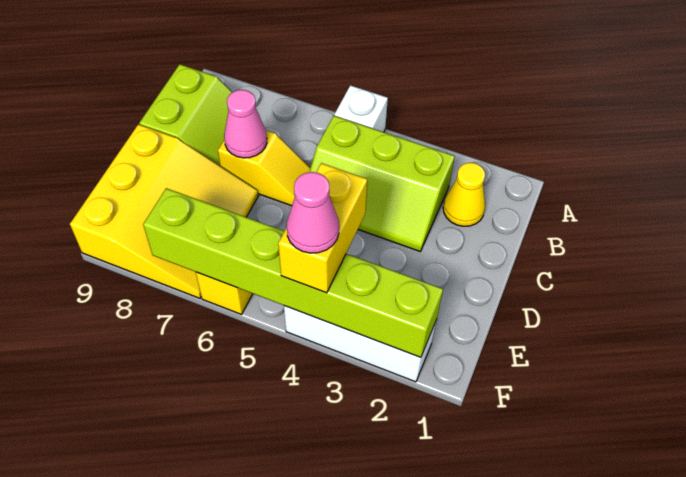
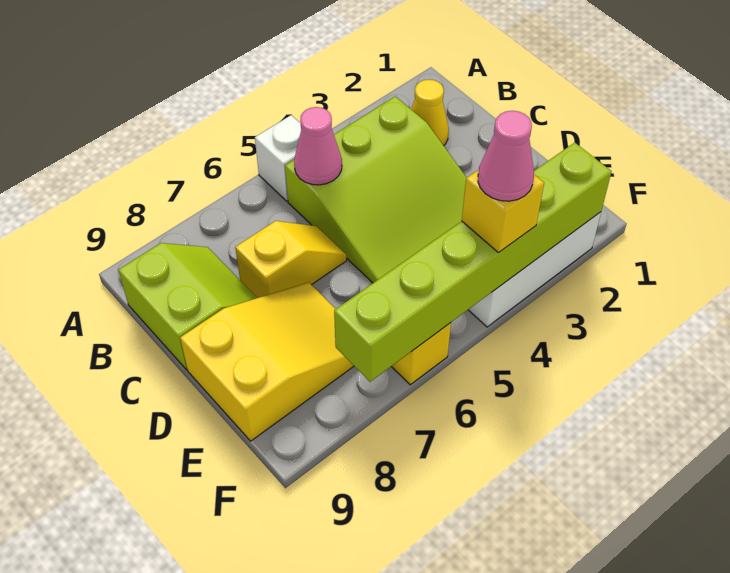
lime slope B3:C5 level 1 top B -> lime slope B3:D5 level 1 top B
pink cone C7 level 2 -> pink cone B5 level 2
yellow slope D7:F9 level 1 top 9 -> yellow slope D7:E9 level 1 top 9
yellow brick E4:F4 level 3 -> yellow brick F4 level 3

